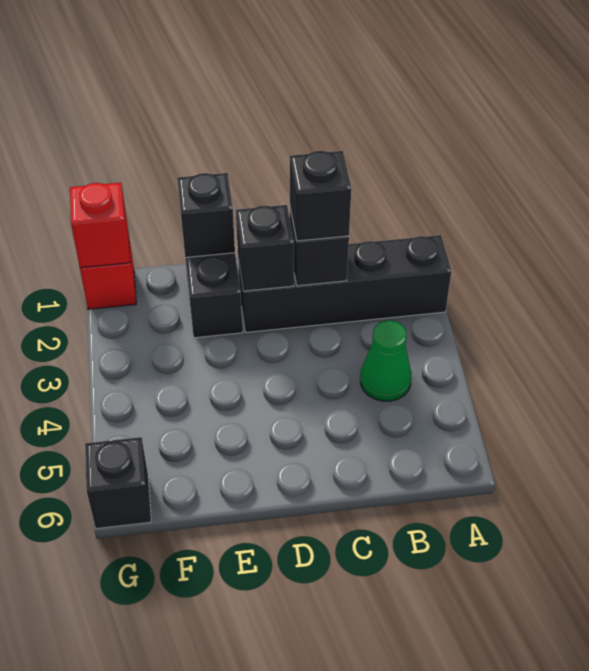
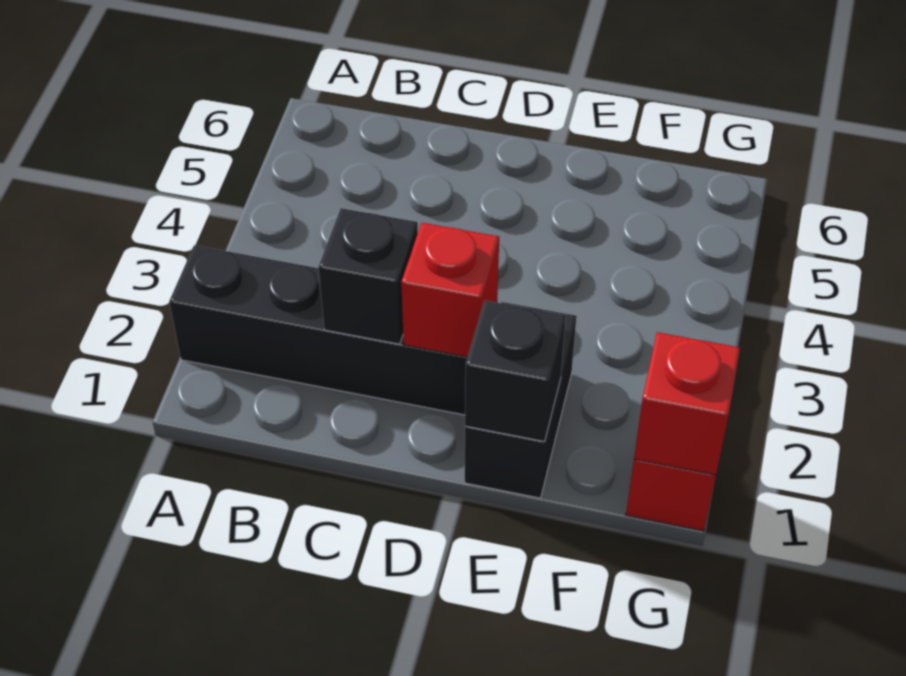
green cone B4 level 1 -> none
black brick C2 level 3 -> none
black brick D2 level 2 -> red brick D2 level 2
black brick G6 level 1 -> none

